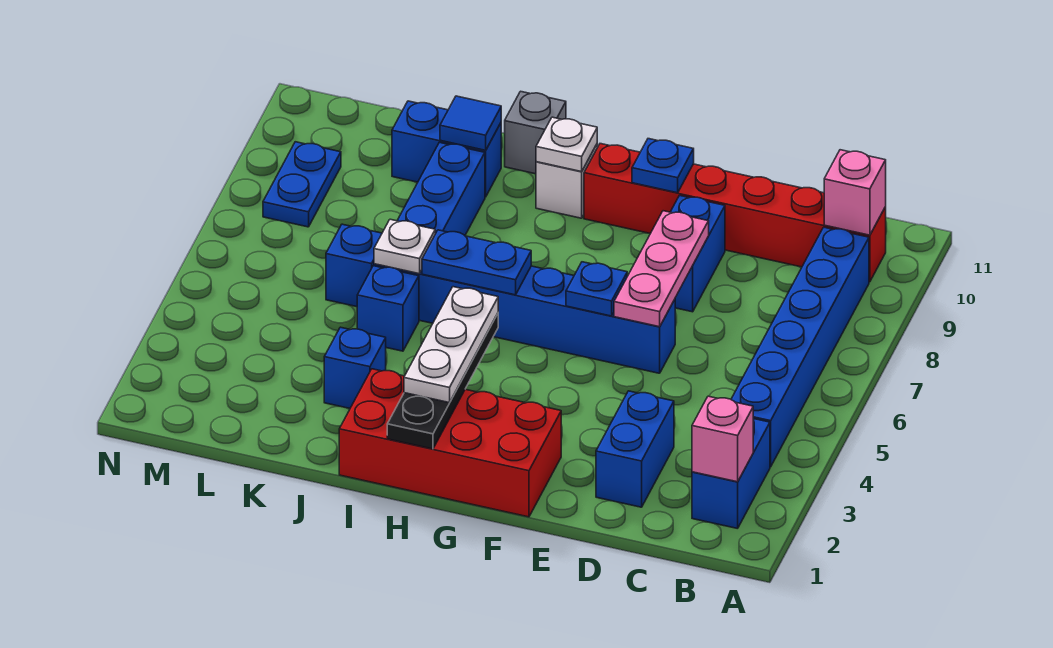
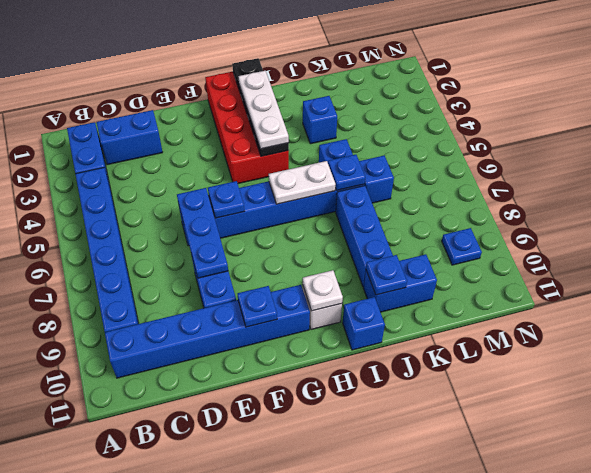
pink brick B2 level 2 -> none
red brick B10:G10 level 1 -> blue brick B10:G10 level 1
pink brick B10 level 2 -> none
blue brick D2:D3 level 1 -> blue brick C2:D2 level 1
pink plate E6:E8 level 2 -> blue plate E6:E8 level 2
red brick F1:I2 level 1 -> red brick G1:H4 level 1
blue plate H6:I6 level 2 -> white plate H6:I6 level 2
grey brick I11 level 1 -> blue brick I11 level 1
white plate J6 level 2 -> blue plate J6 level 2
blue tile J10 level 2 -> blue plate J10 level 2
blue plate M8:M9 level 1 -> blue plate M9 level 1

